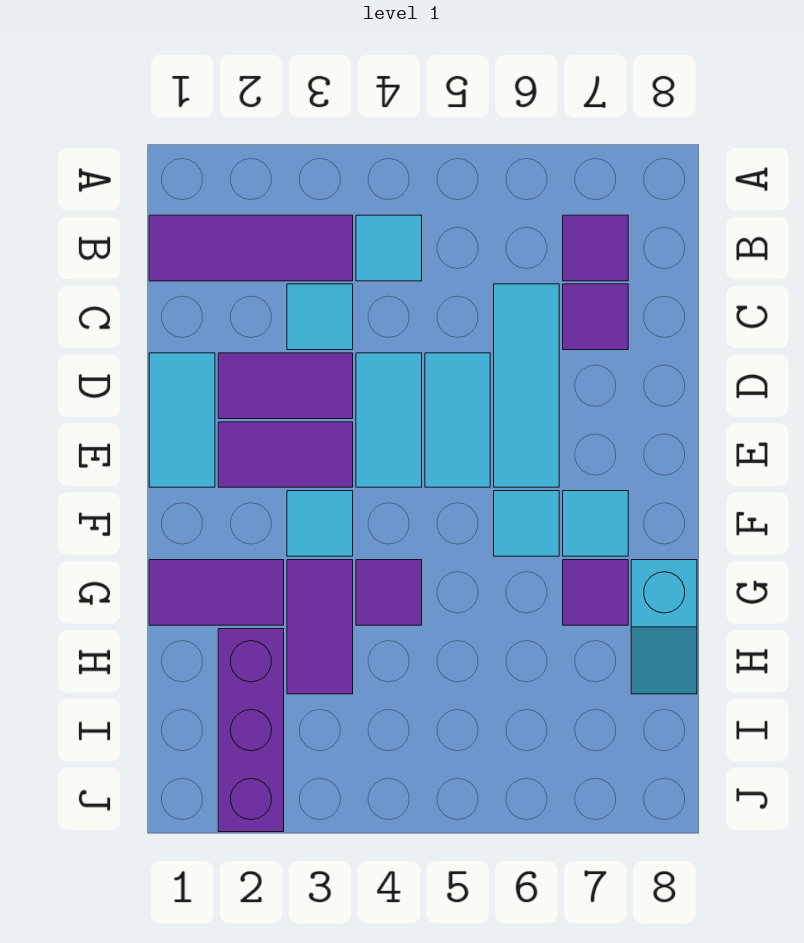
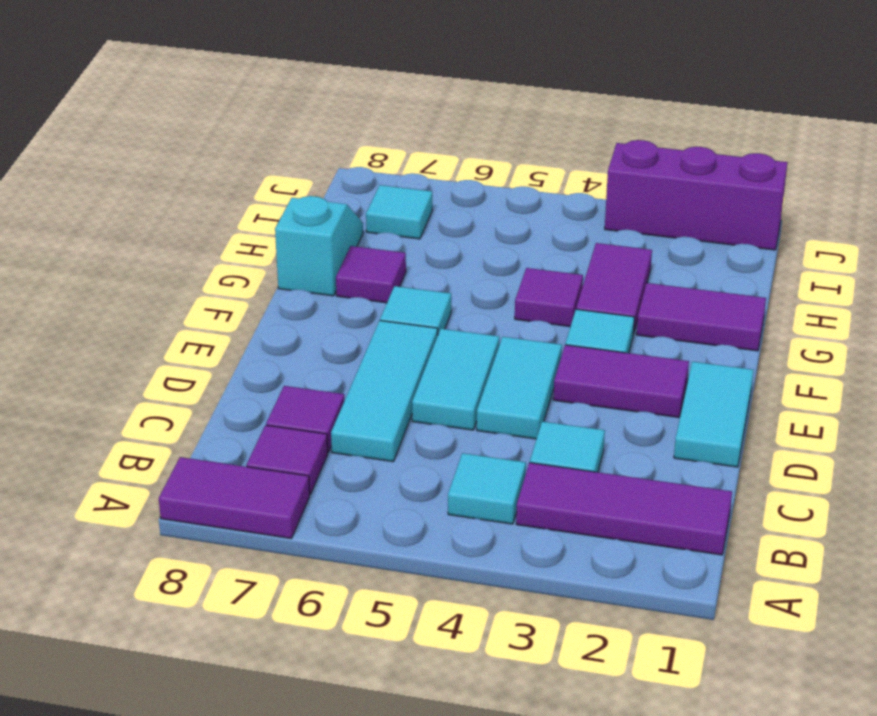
purple tile D2:D3 level 1 -> purple tile A7:A8 level 1
cyan tile F7 level 1 -> cyan tile I7 level 1
purple brick H2:J2 level 1 -> purple brick J1:J3 level 1

